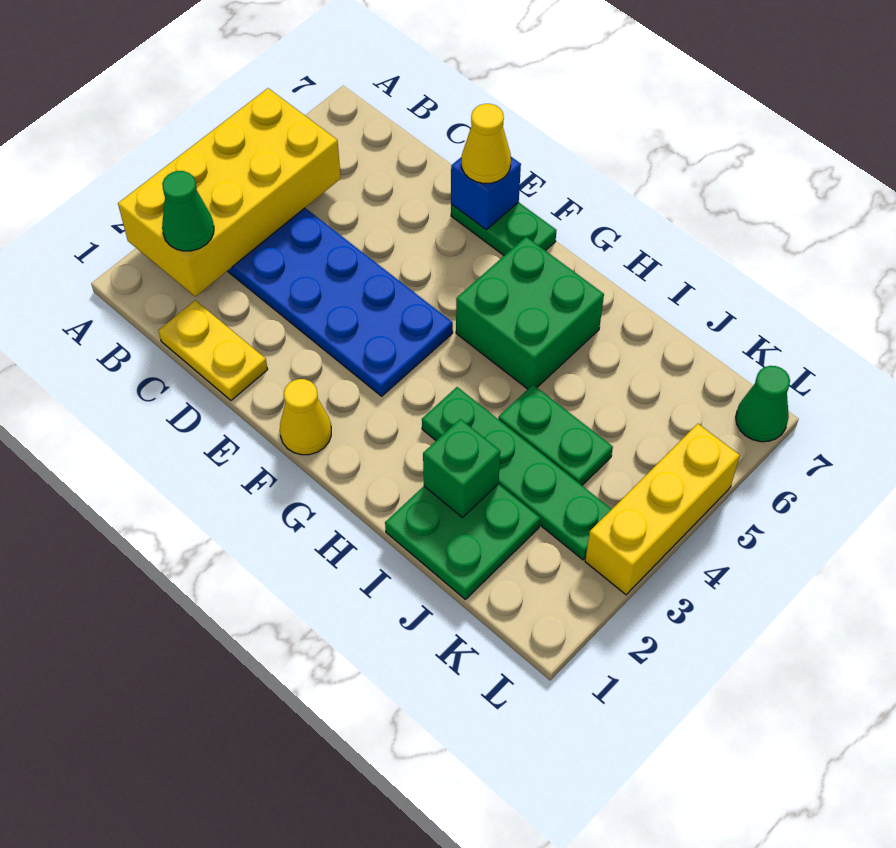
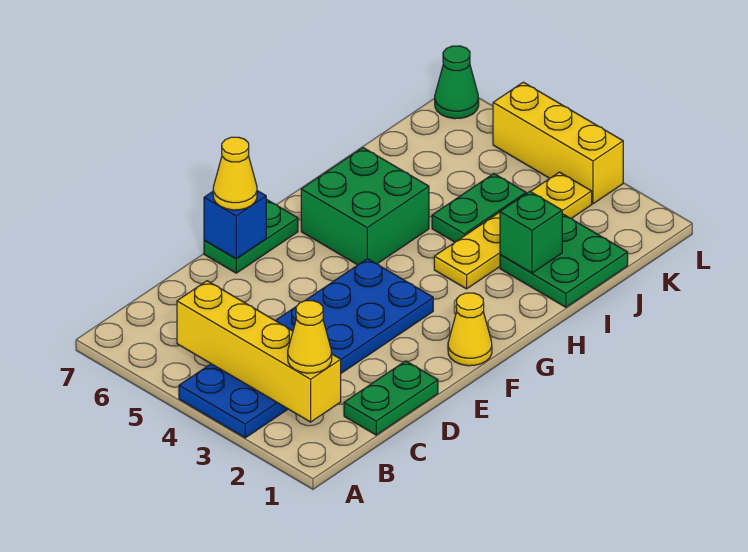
yellow brick A2:B5 level 2 -> yellow brick B2:B5 level 2
green cone B2 level 3 -> yellow cone B2 level 3
yellow plate C1:D1 level 1 -> green plate C1:D1 level 1
green plate H3:K3 level 1 -> yellow plate H3:K3 level 1

